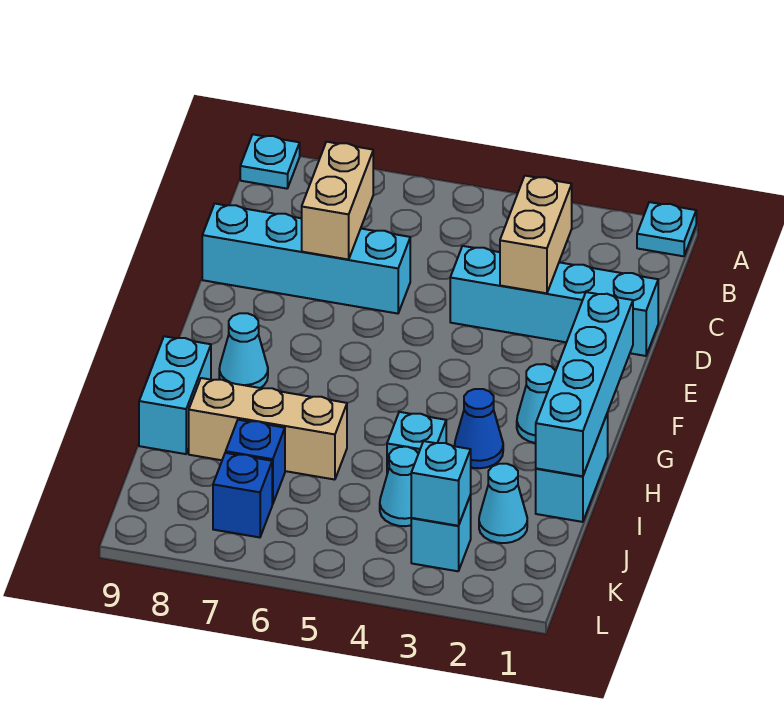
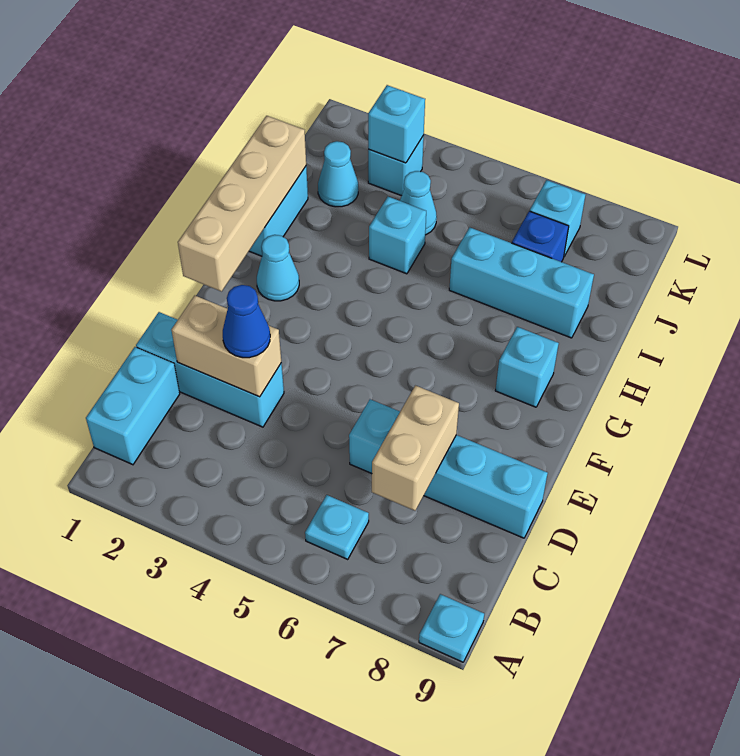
cyan plate A1 level 1 -> cyan plate B6 level 1
tan brick C3:D3 level 2 -> tan brick D2:D3 level 2
cyan brick D1:D4 level 1 -> cyan brick D1:D3 level 1
cyan brick F1:I1 level 2 -> tan brick F1:I1 level 2
cyan cone G8 level 1 -> cyan brick G8 level 1
blue cone H3 level 1 -> blue cone D3 level 3
cyan brick H9:I9 level 1 -> cyan brick B1:C1 level 1
tan brick I6:I8 level 1 -> cyan brick I6:I8 level 1
blue brick K7 level 1 -> cyan brick K7 level 1

